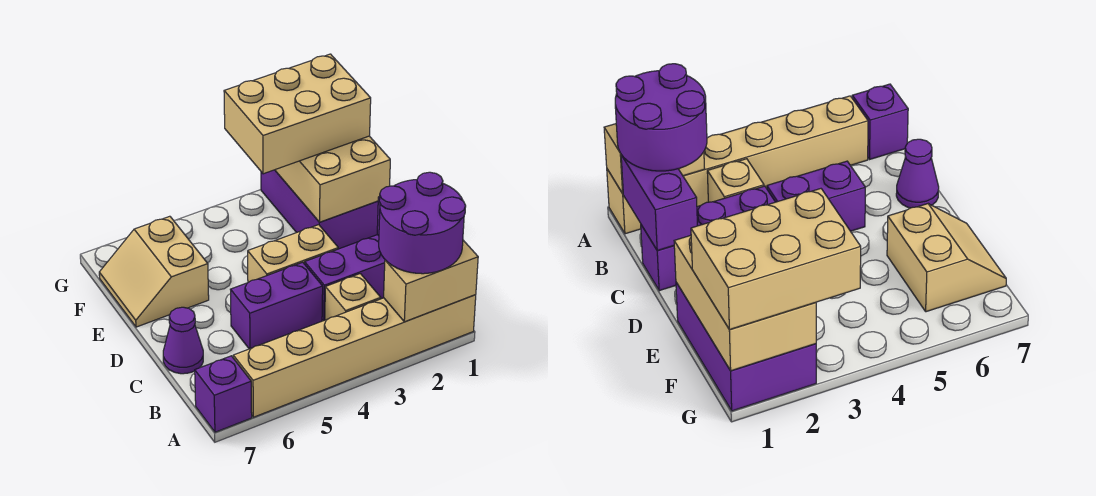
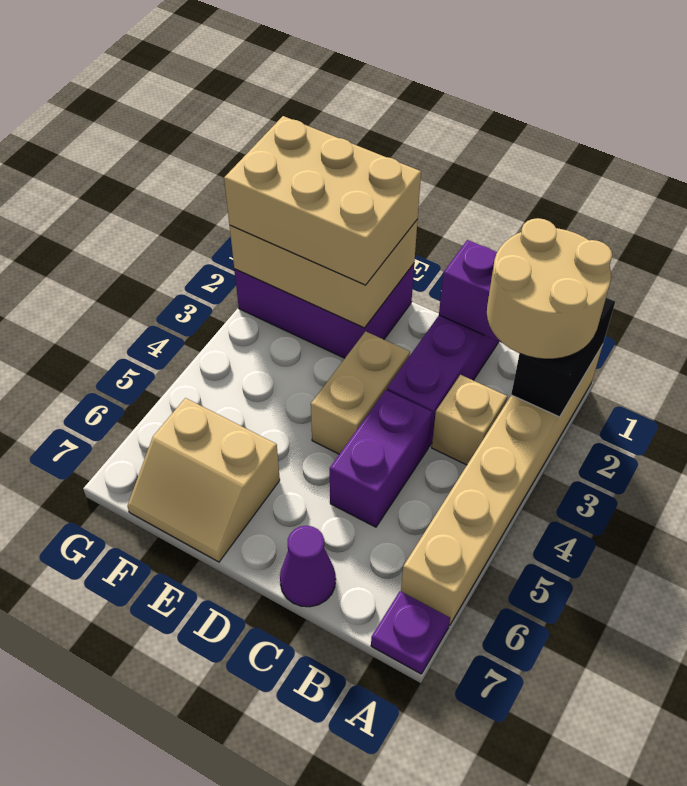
tan brick A1:A2 level 2 -> black brick A1:A2 level 2
purple round brick A1:B2 level 3 -> tan round brick A1:B2 level 3
purple brick A7 level 1 -> purple plate A7 level 1
tan brick F1:G3 level 3 -> tan brick E1:G2 level 3

